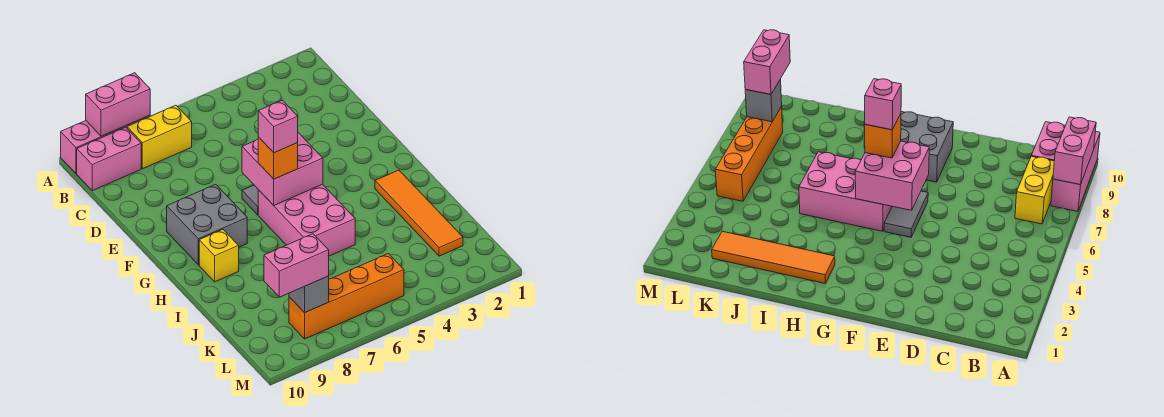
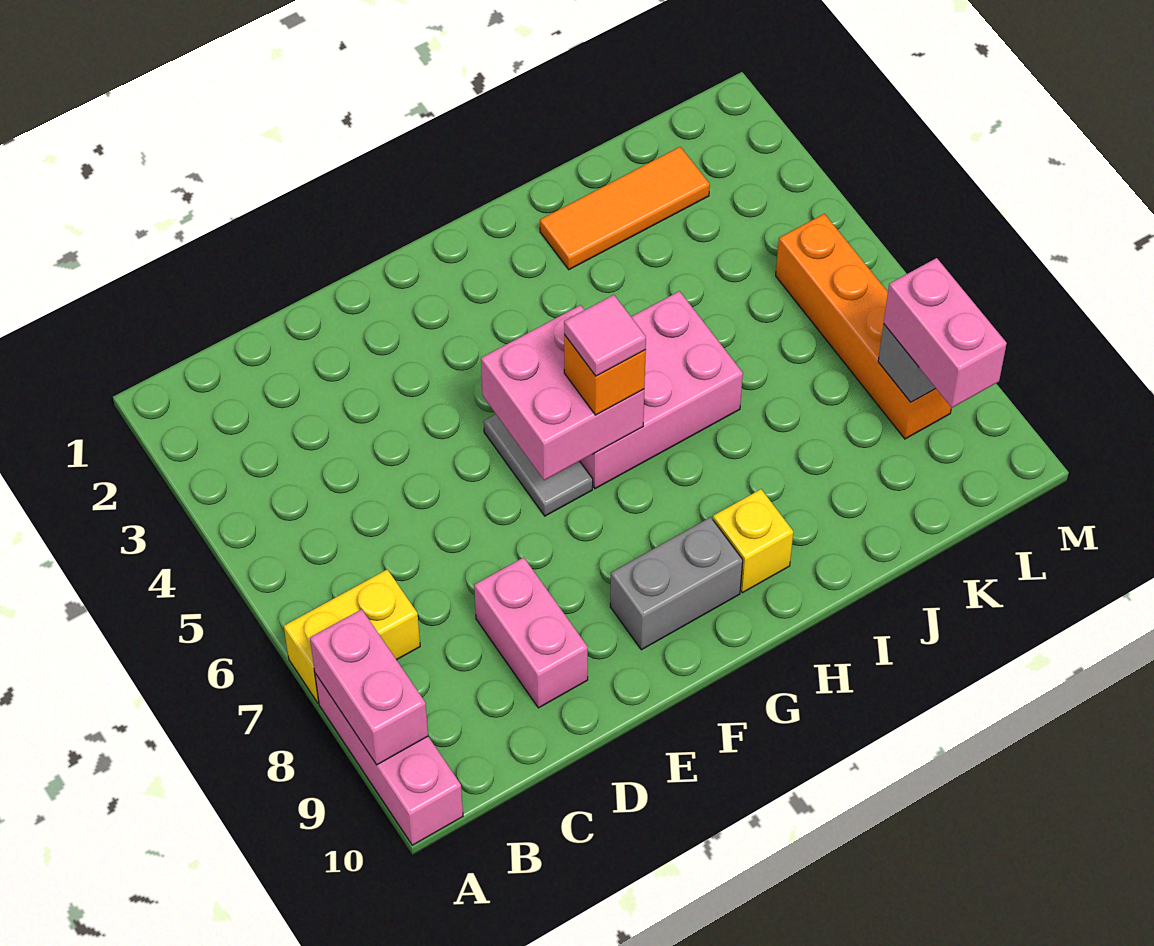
yellow brick B7:B8 level 1 -> yellow brick A7:B7 level 1
pink brick B9:B10 level 1 -> pink brick D8:D9 level 1
grey brick F8:G9 level 1 -> grey brick F9:G9 level 1
pink brick G6 level 4 -> pink tile G6 level 4
orange tile H2:K2 level 1 -> orange tile I2:K2 level 1

